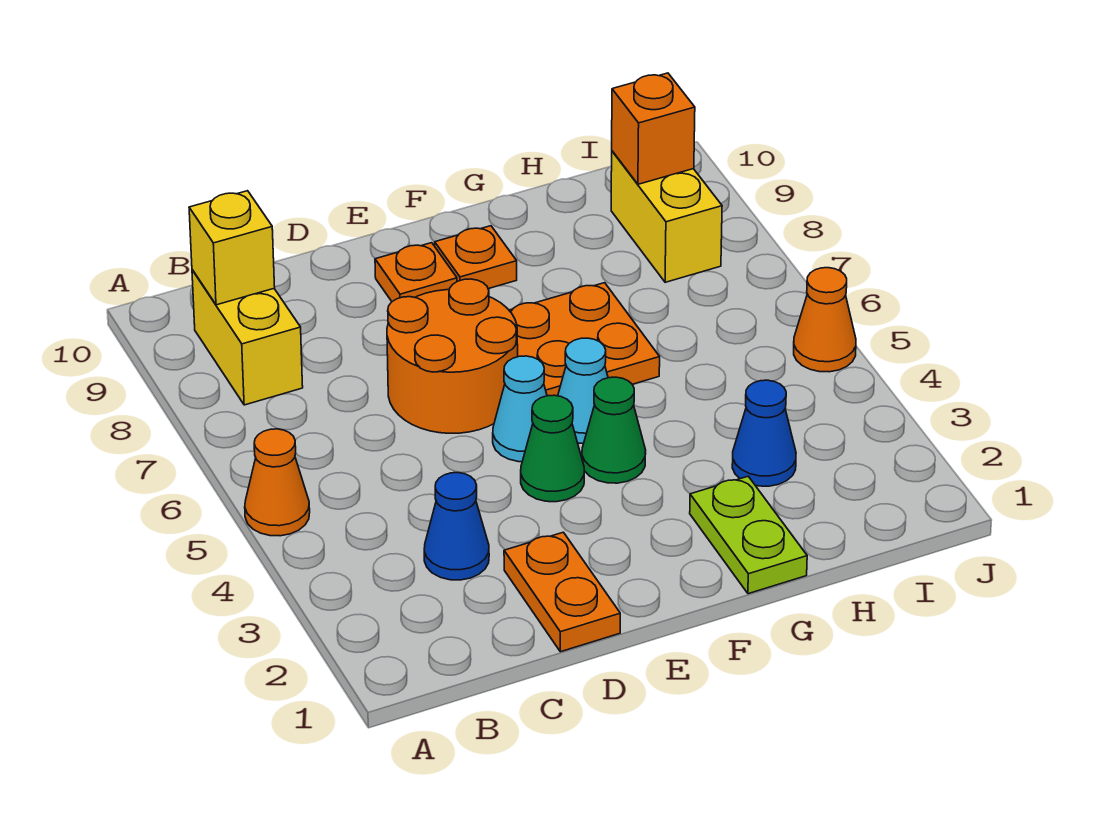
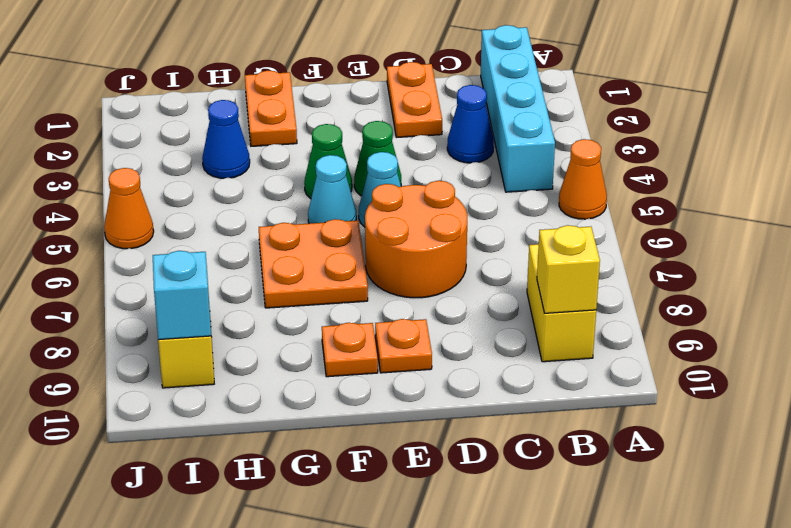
none -> cyan brick B1:B4 level 1
lime plate G1:G2 level 1 -> orange plate G1:G2 level 1
orange brick I9 level 2 -> cyan brick I9 level 2

